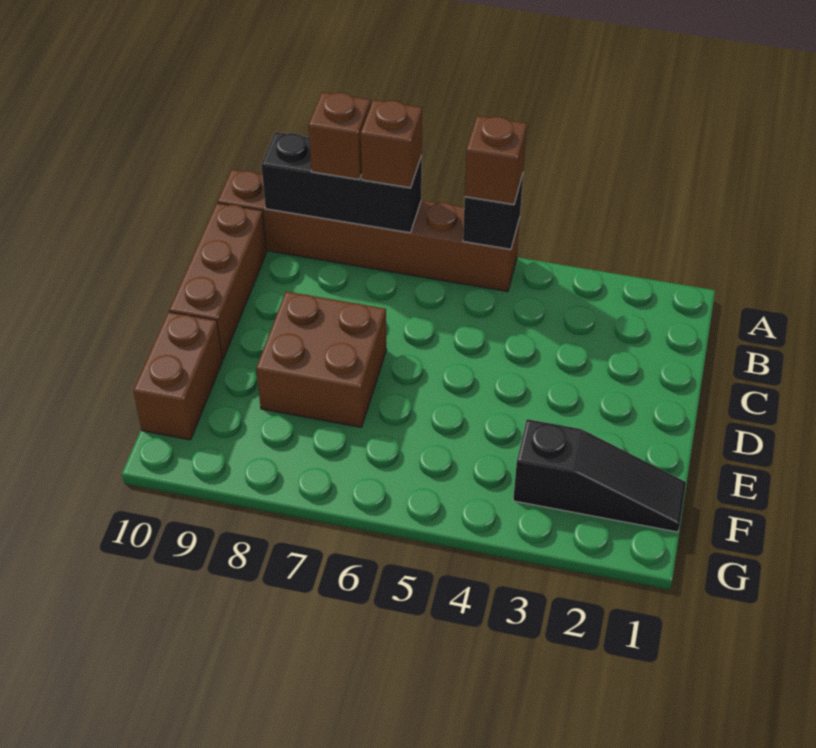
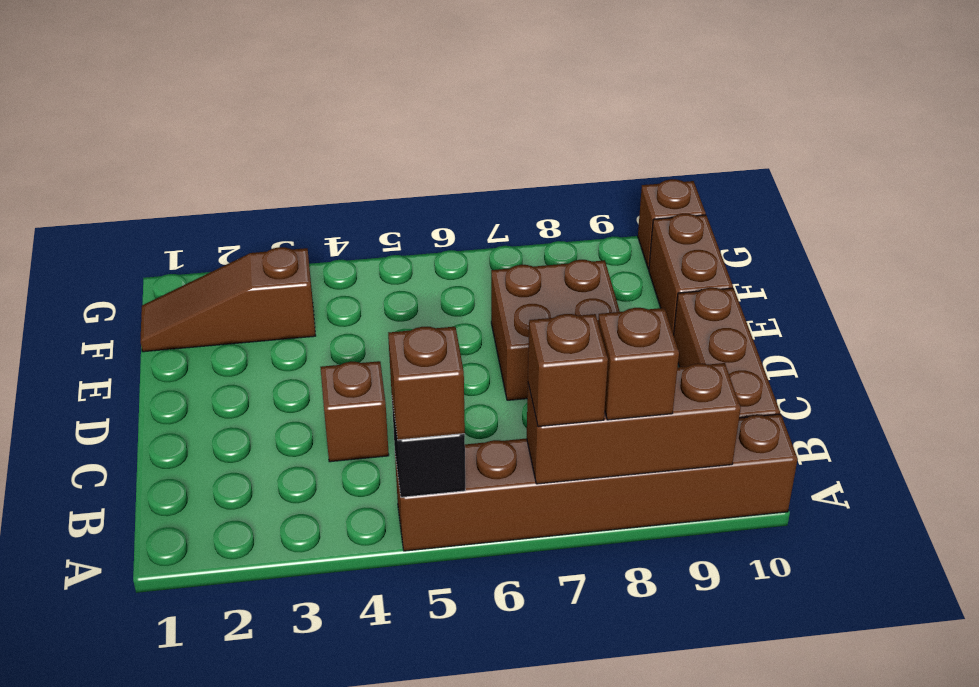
black brick A7:A9 level 2 -> brown brick A7:A9 level 2
none -> brown brick C4 level 1
black slope F1:F3 level 1 top 3 -> brown slope F1:F3 level 1 top 3
none -> brown brick G10 level 1

